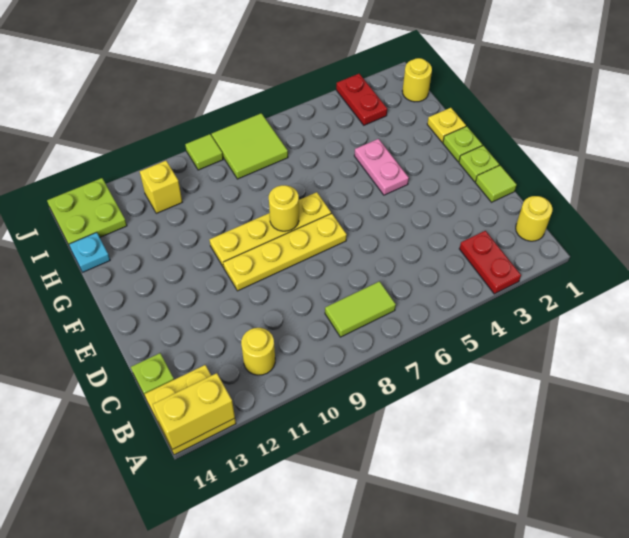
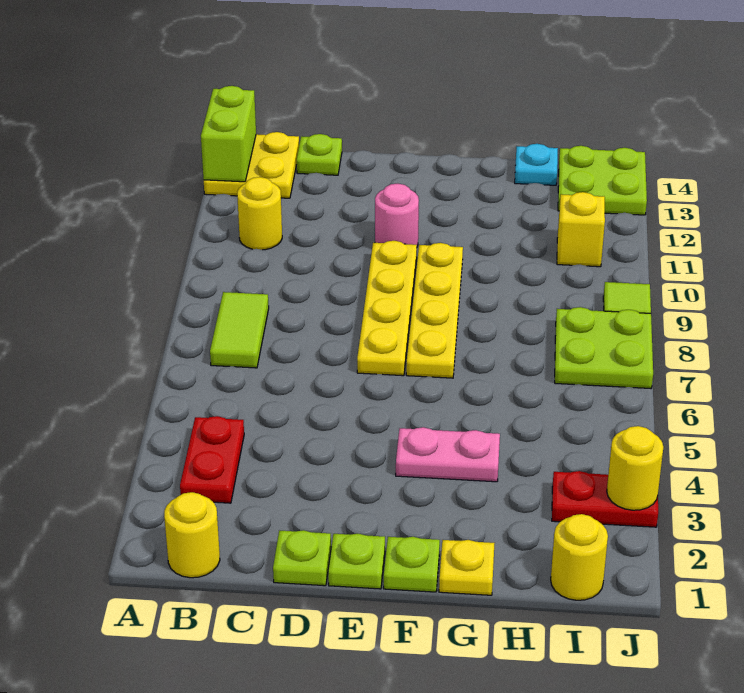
red plate A3:B3 level 1 -> red plate B3:B4 level 1
yellow brick A13:A14 level 2 -> lime brick A13:A14 level 2
lime tile D1 level 1 -> lime plate D1 level 1
none -> pink round brick E11 level 1
yellow round brick F8 level 2 -> yellow round brick J3 level 2
lime tile I7:J8 level 1 -> lime plate I7:J8 level 1

